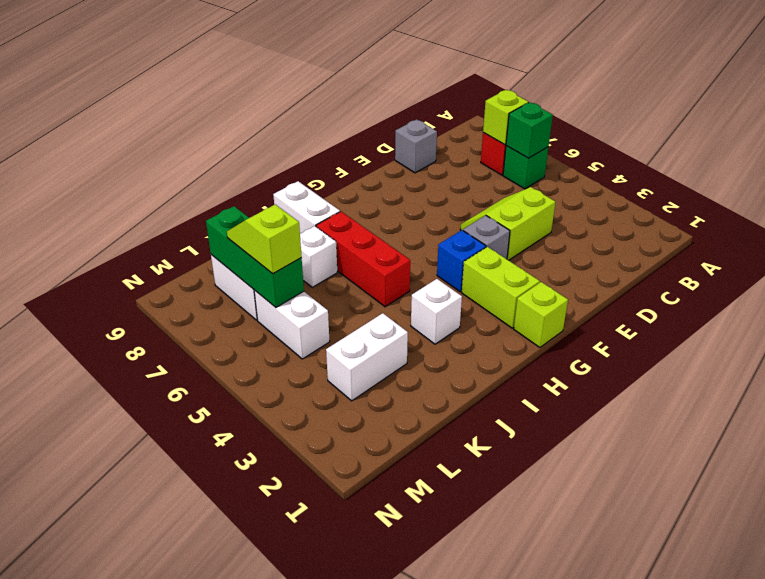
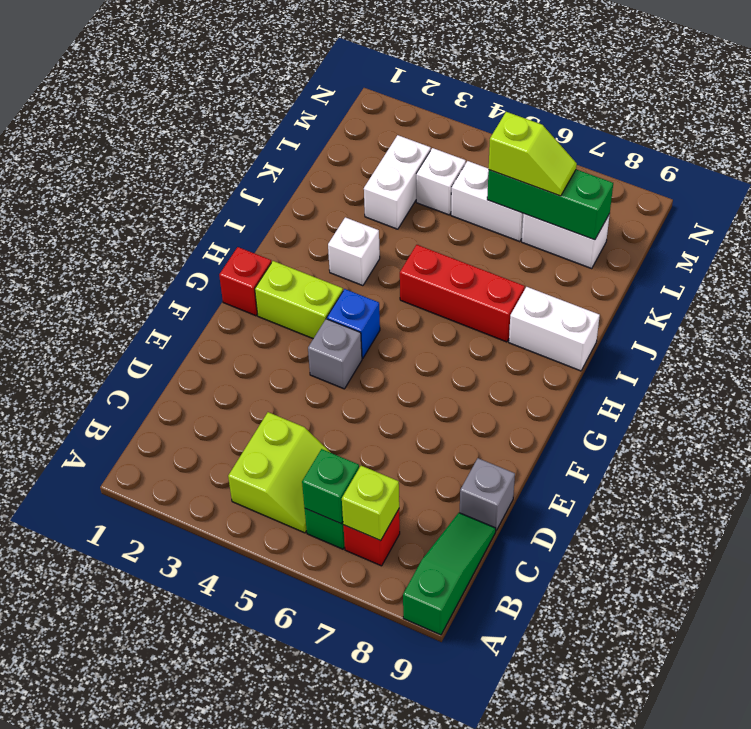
none -> green slope A9:C9 level 1 top A
lime slope D4:E5 level 1 top 4 -> lime slope B4:C5 level 1 top 4
lime brick G1 level 1 -> red brick G1 level 1
white brick J7 level 1 -> white brick L4 level 1

